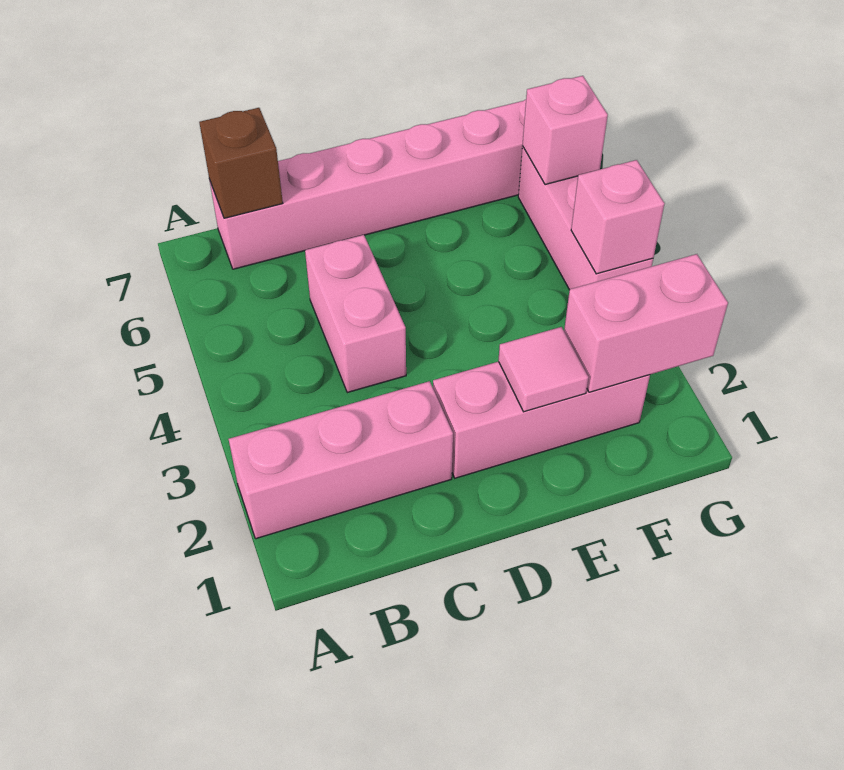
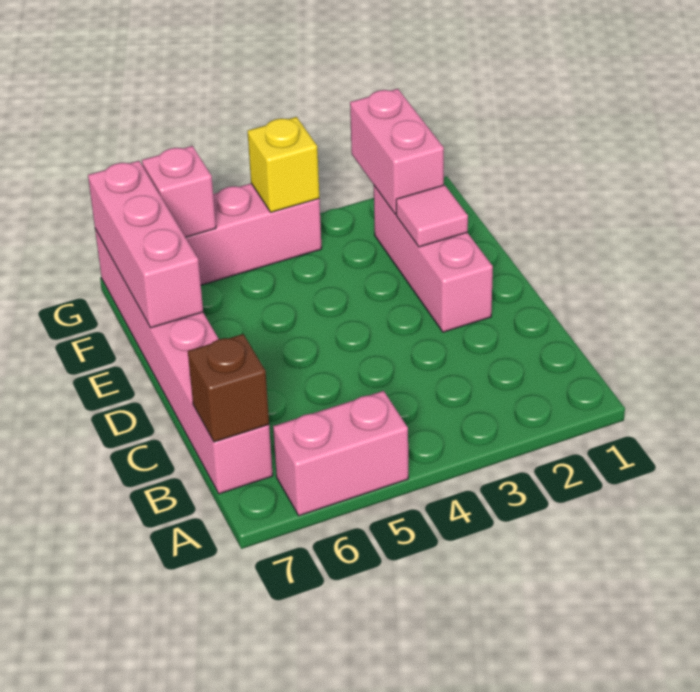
pink brick A2:C2 level 1 -> pink brick E7:G7 level 2
pink brick C4:C5 level 1 -> pink brick A5:A6 level 1
pink brick G4 level 2 -> yellow brick G4 level 2

